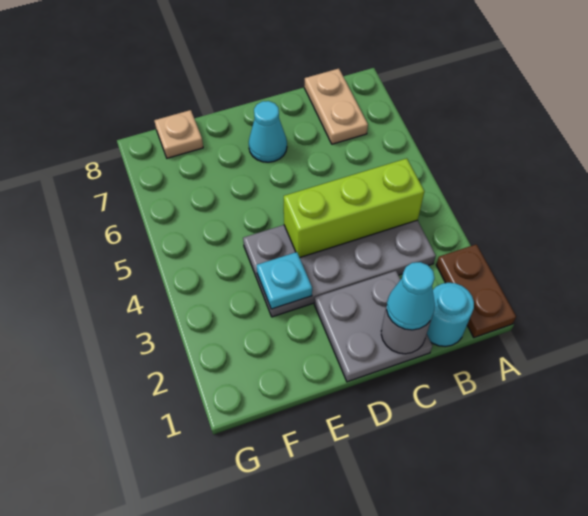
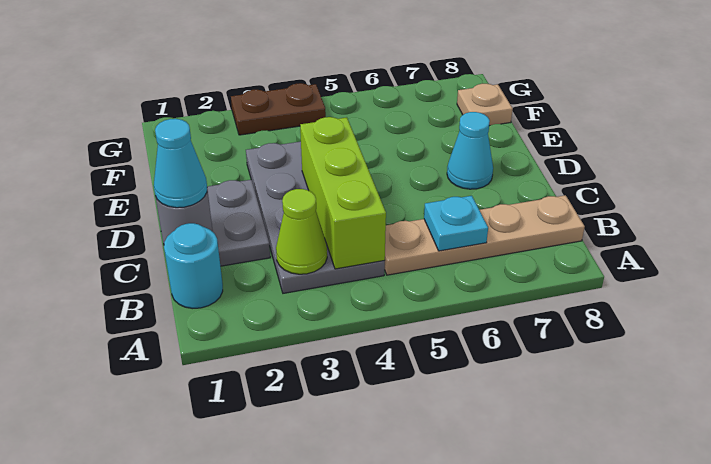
brown plate A1:A2 level 1 -> brown plate G3:G4 level 1
none -> lime cone B3 level 2
tan plate B7:B8 level 1 -> tan plate B5:B8 level 1
cyan plate E3 level 2 -> cyan plate B6 level 2

